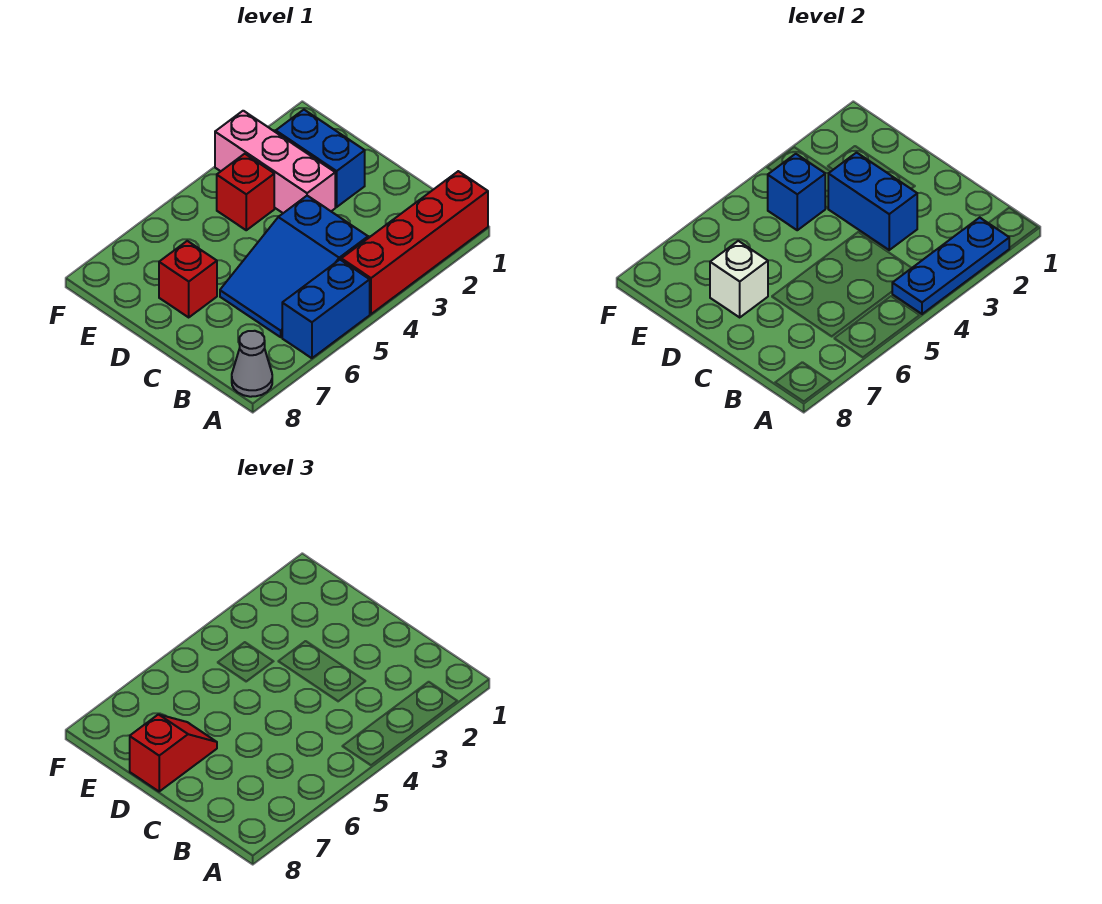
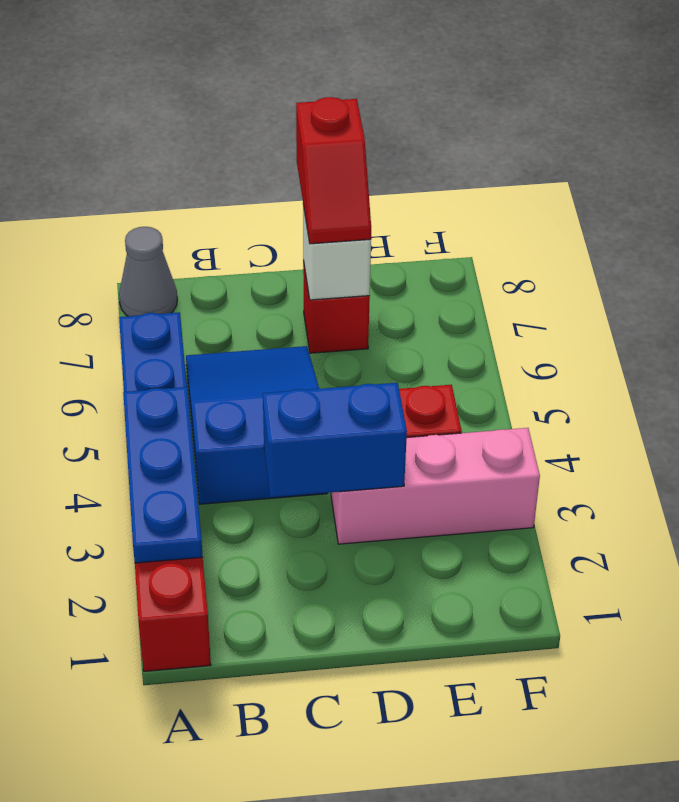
blue brick D2:E2 level 1 -> none
blue brick E4 level 2 -> none

